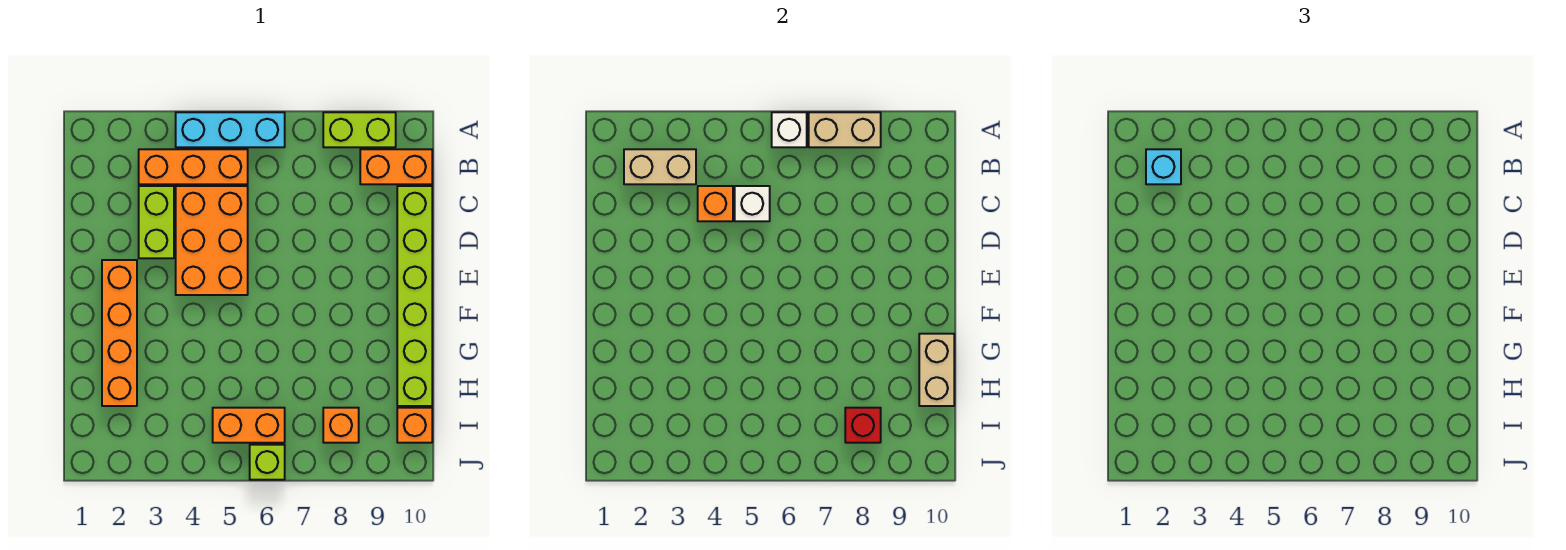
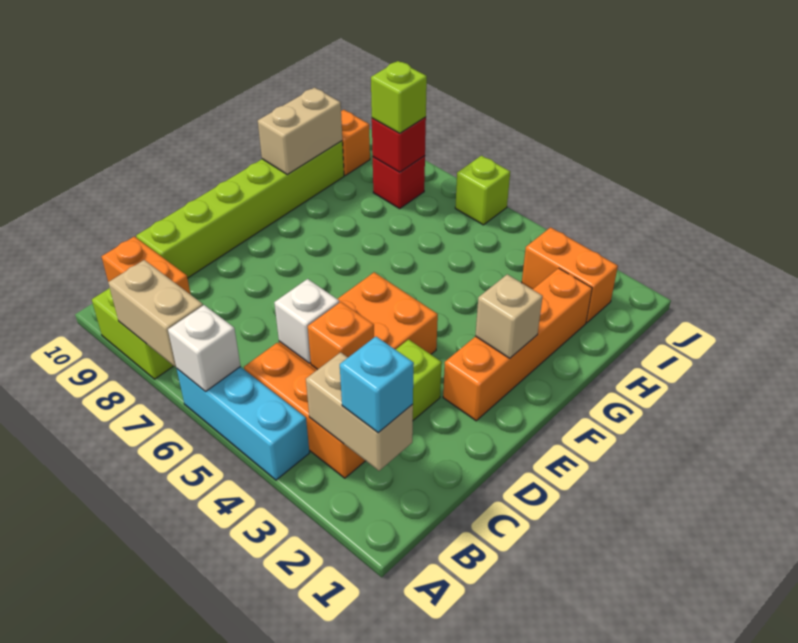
none -> tan brick F2 level 2
orange brick I5:I6 level 1 -> orange brick I2:I3 level 1
orange brick I8 level 1 -> red brick I8 level 1
none -> lime brick I8 level 3

